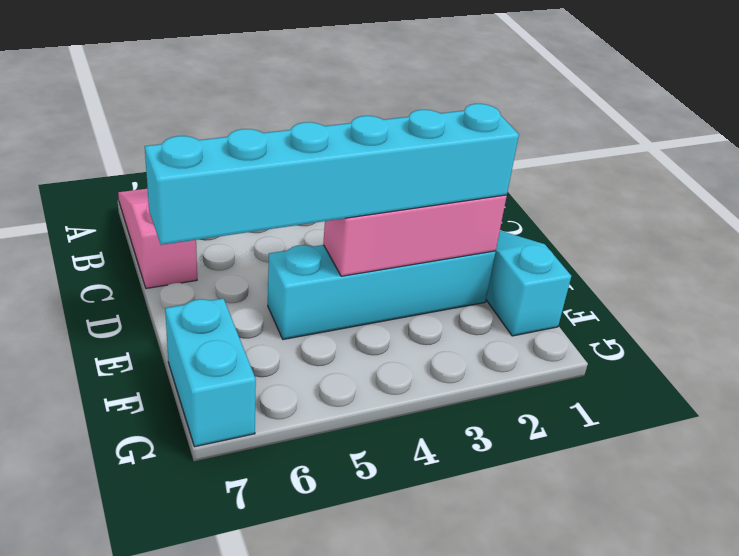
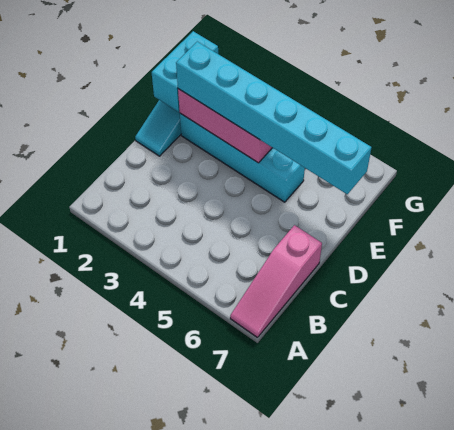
cyan brick F7:G7 level 1 -> cyan brick E1:F1 level 2

